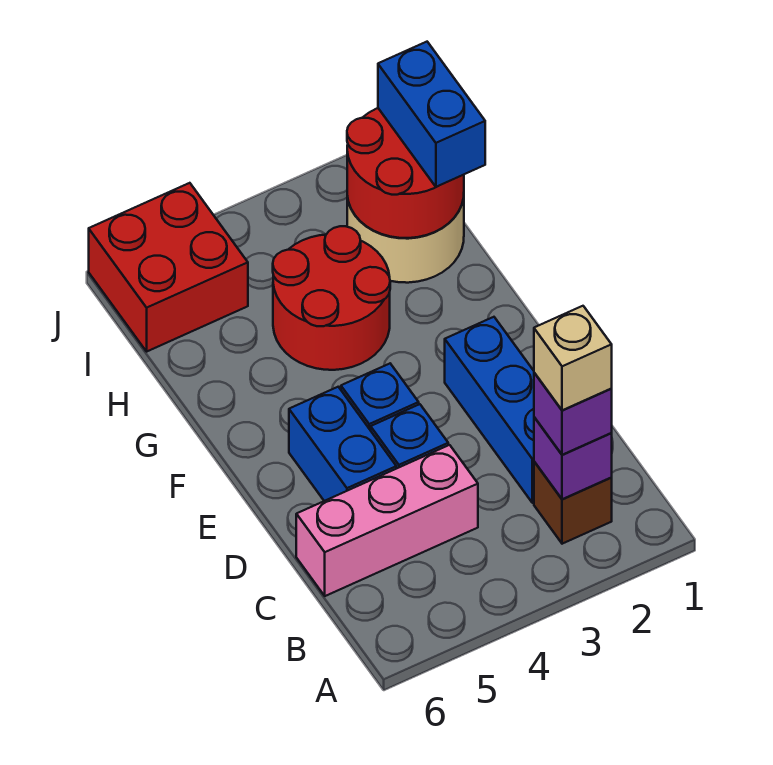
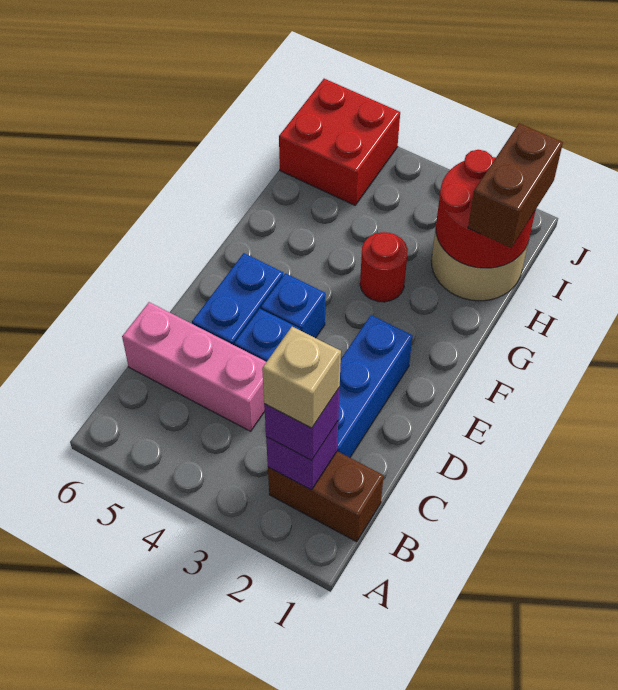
brown brick B2 level 1 -> brown brick B1:B2 level 1
red round brick G3:H4 level 1 -> red round brick G3 level 1
blue brick H1:I1 level 3 -> brown brick H1:I1 level 3

